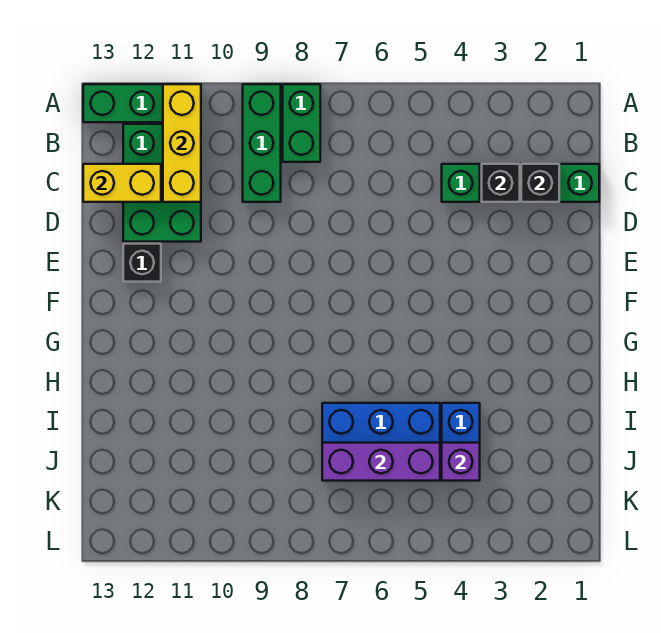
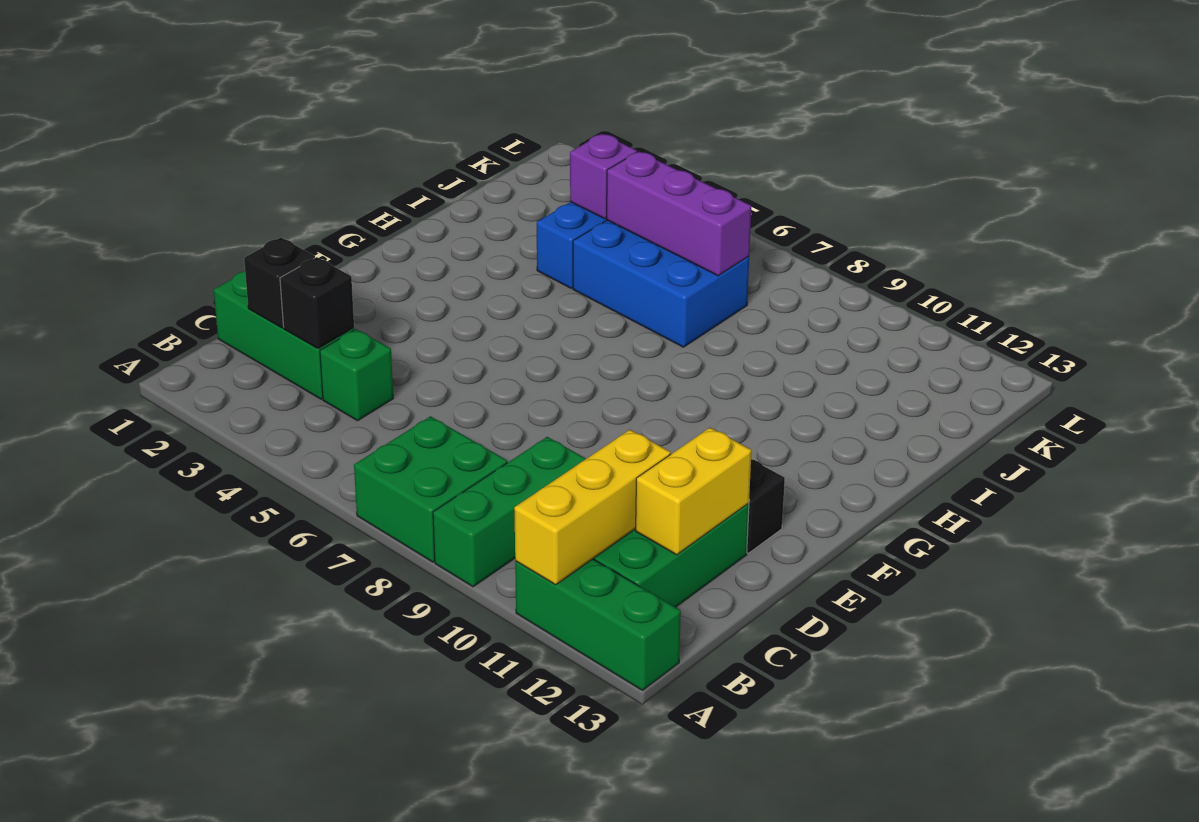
green brick A8:B8 level 1 -> green brick A7:B8 level 1
yellow brick C12:C13 level 2 -> yellow brick C12:D12 level 2

